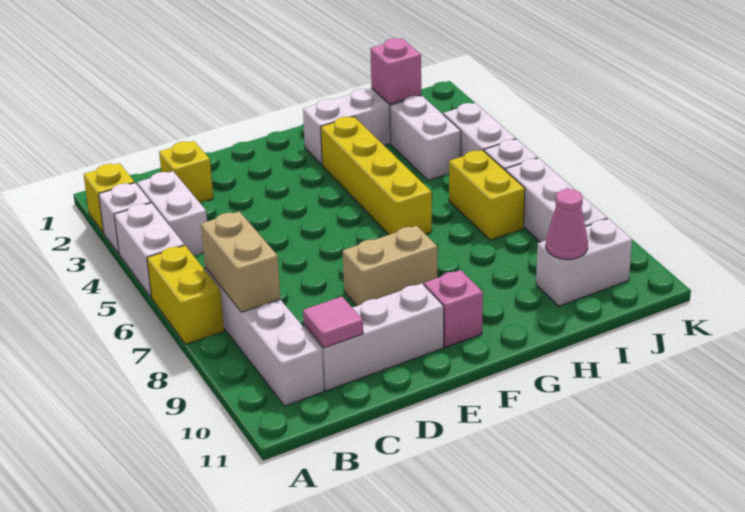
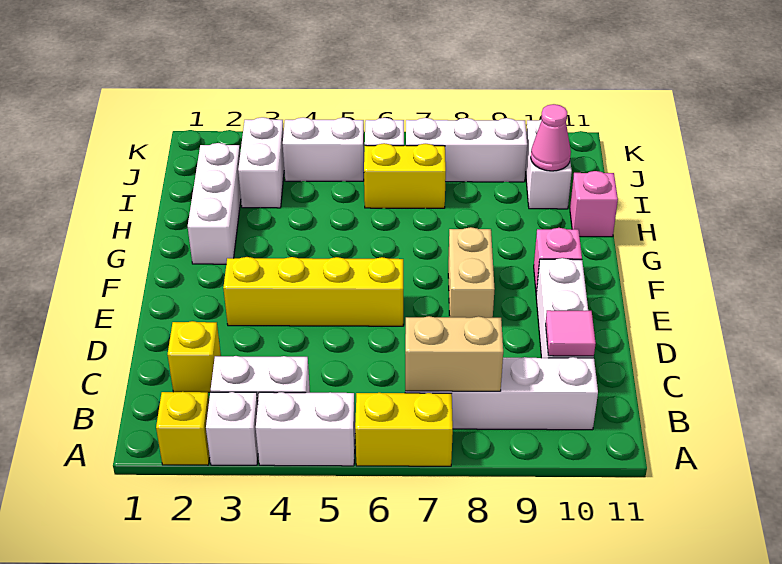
yellow brick G3:G6 level 1 -> yellow brick E3:E6 level 1
pink brick I2 level 2 -> pink brick H11 level 1
white brick I3:I4 level 1 -> white brick I3:J3 level 1

